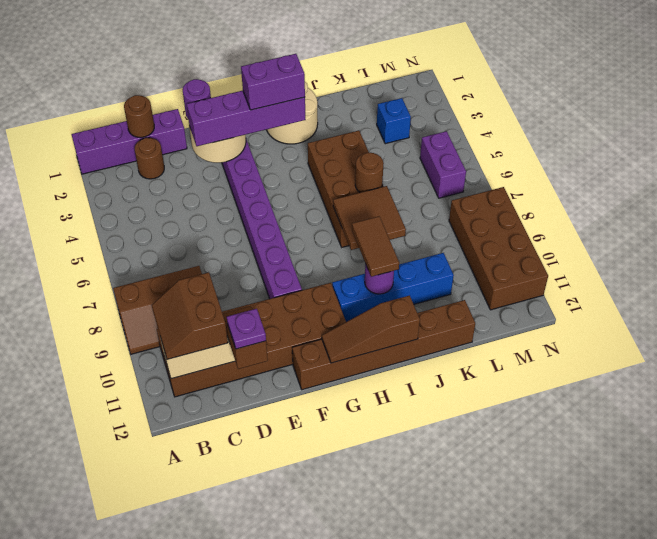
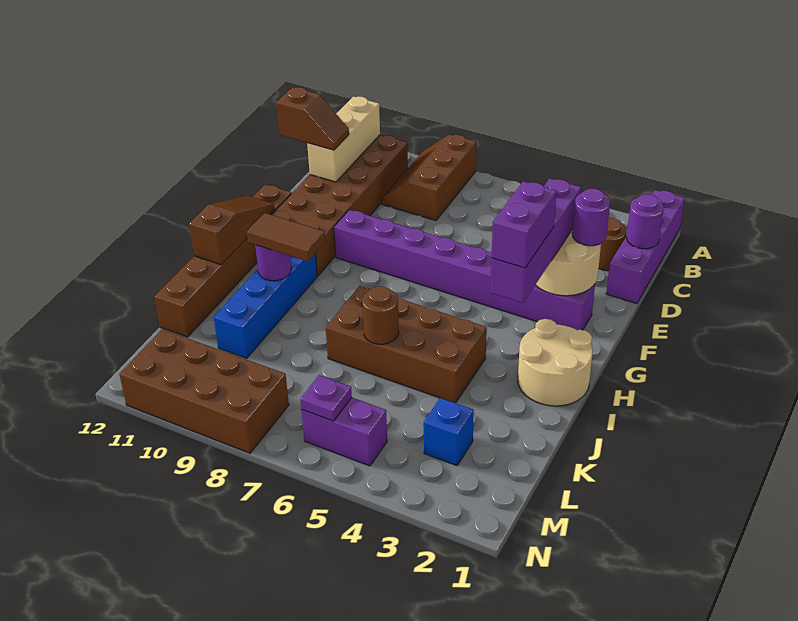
brown slope B10:C11 level 3 top C -> none
brown round brick C1 level 2 -> purple round brick C1 level 2
purple plate D12 level 4 -> purple plate M6 level 2
brown tile I7:J8 level 2 -> none

